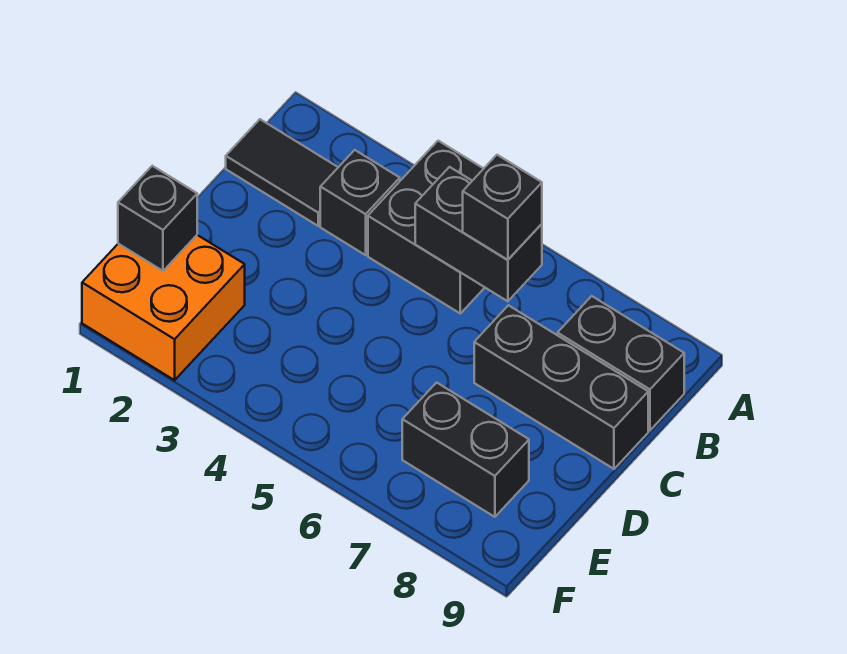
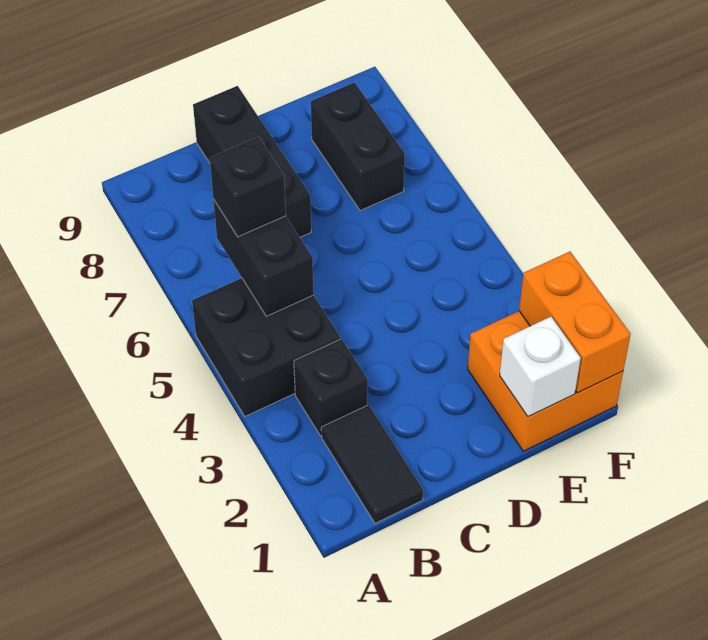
black brick B8:B9 level 1 -> none
black brick E1 level 2 -> white brick E1 level 2
none -> orange brick F1:F2 level 2

